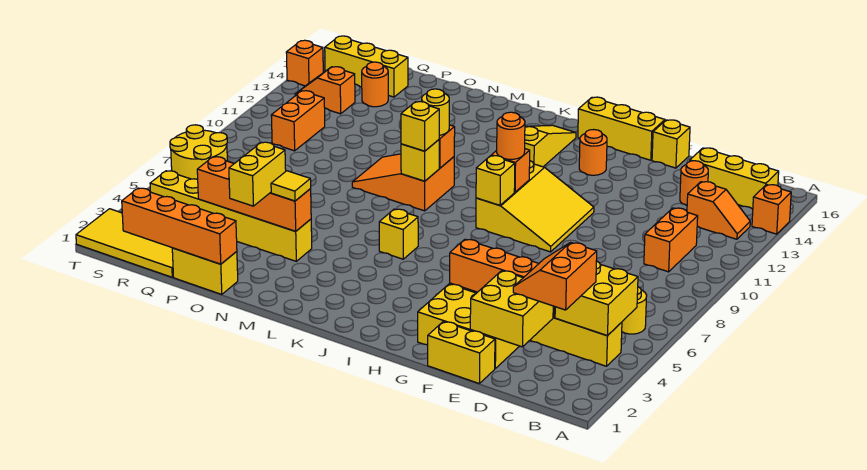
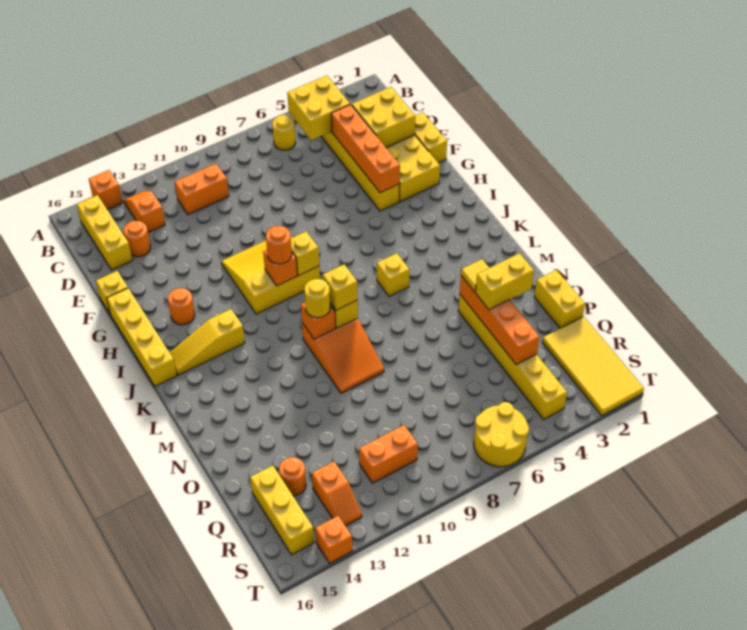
orange slope C3:D4 level 3 top C -> none
yellow brick G16:I16 level 1 -> yellow brick G16:J16 level 1
orange brick O1:R1 level 2 -> none

